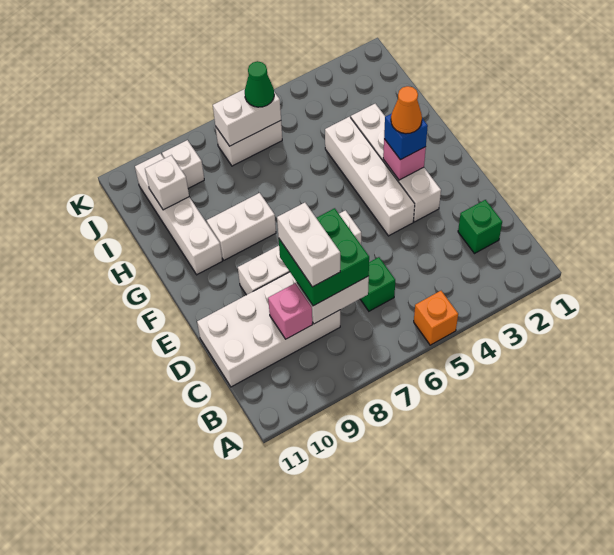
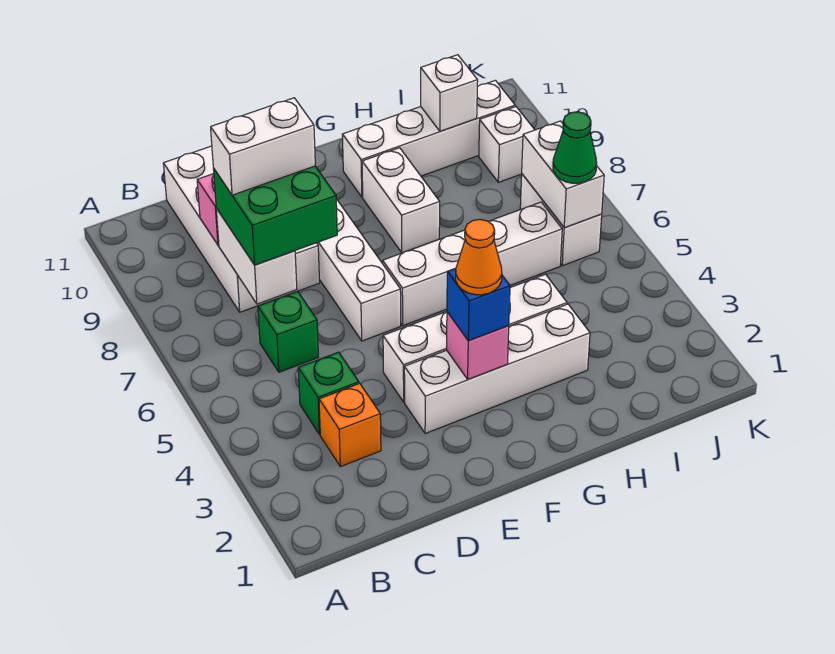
orange brick A5 level 1 -> orange brick C3 level 1
green brick C2 level 1 -> green brick C4 level 1
none -> white brick F6:I6 level 1

